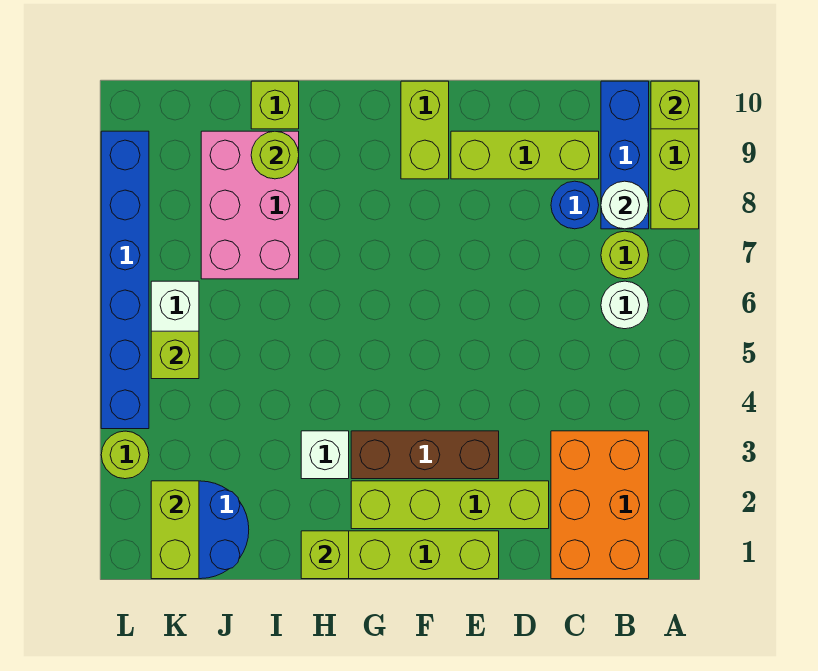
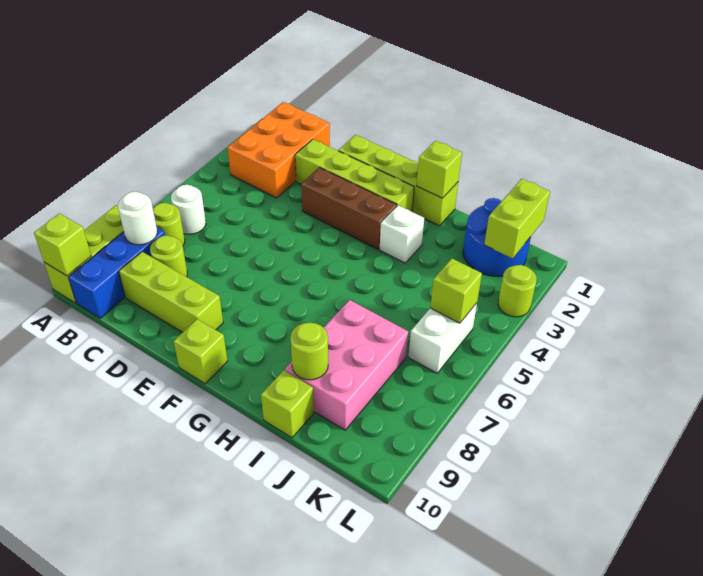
blue round brick C8 level 1 -> lime round brick C8 level 1
lime brick F9:F10 level 1 -> lime brick F10 level 1
blue brick L4:L9 level 1 -> none

